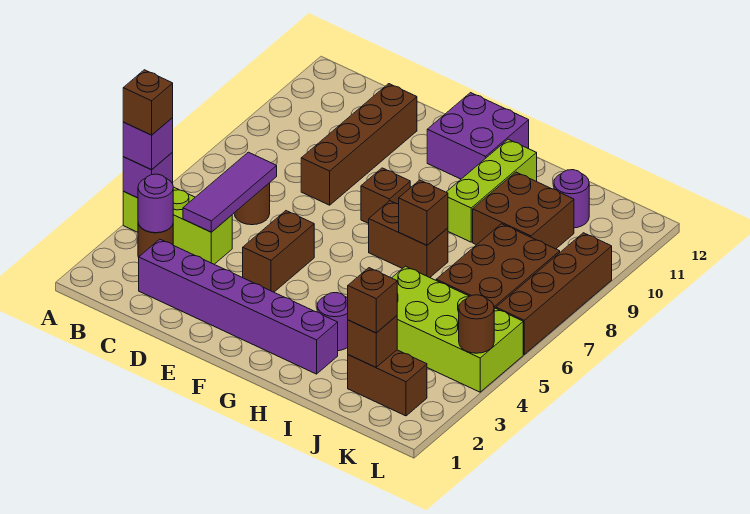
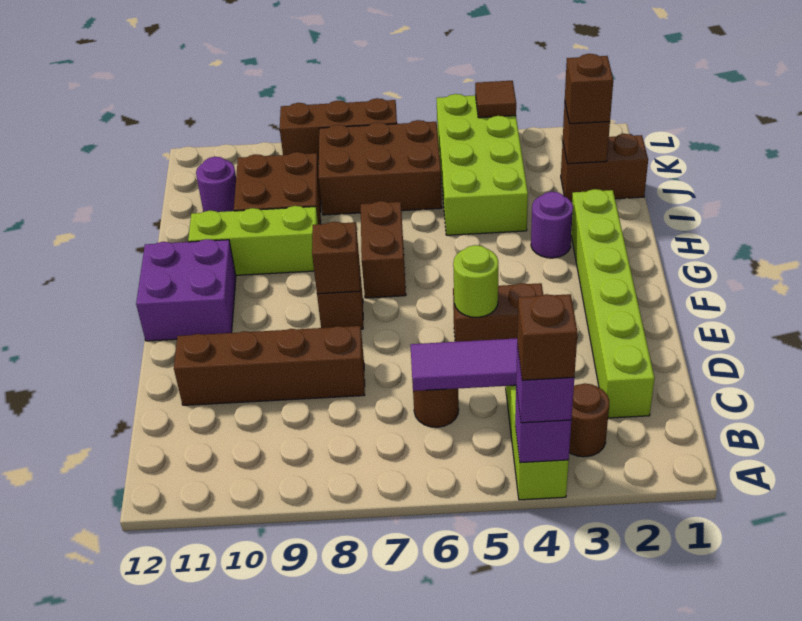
purple round brick B3 level 2 -> none
purple brick C2:H2 level 1 -> lime brick C2:H2 level 1
none -> lime round brick E5 level 2
brown brick H7 level 2 -> brown brick F8 level 2
brown brick J2:K2 level 1 -> brown brick J1:J2 level 1
brown round brick L4 level 2 -> brown tile L4 level 2
brown brick L6:L9 level 1 -> brown brick L7:L9 level 1

